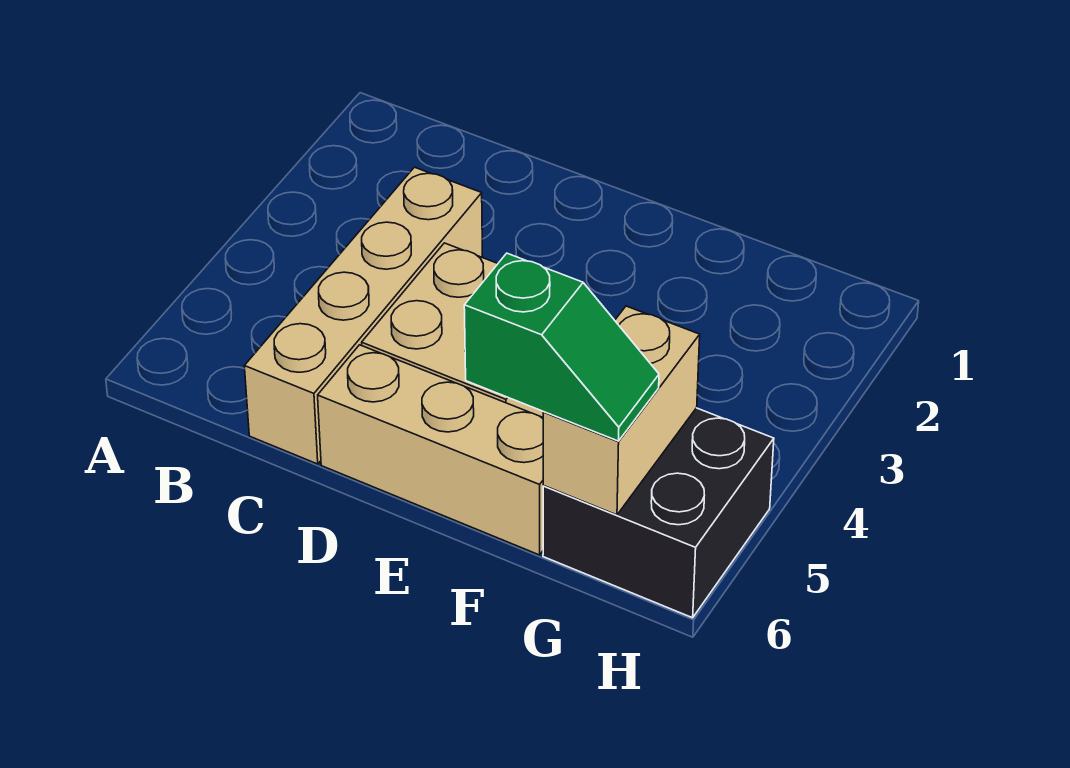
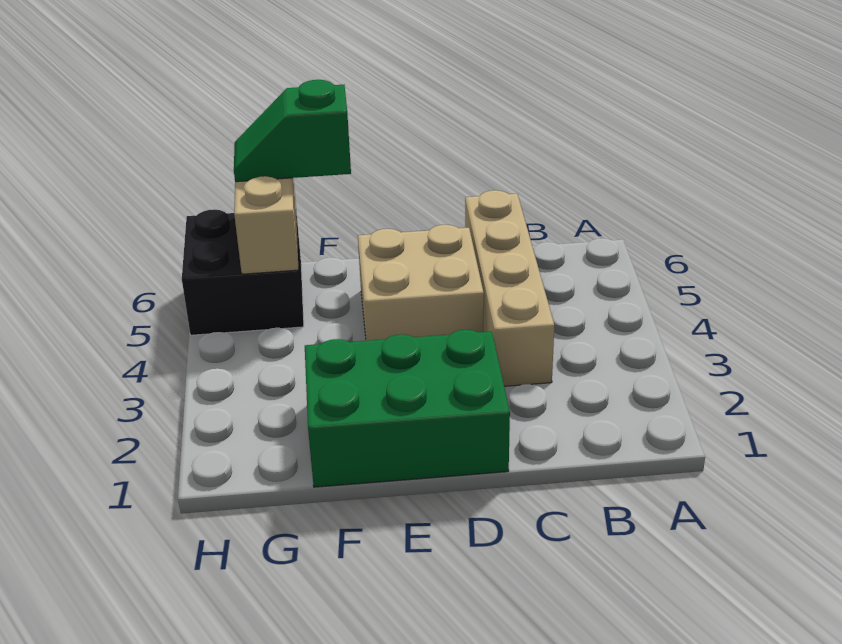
none -> green brick D1:F2 level 1
tan brick D6:F6 level 1 -> none

